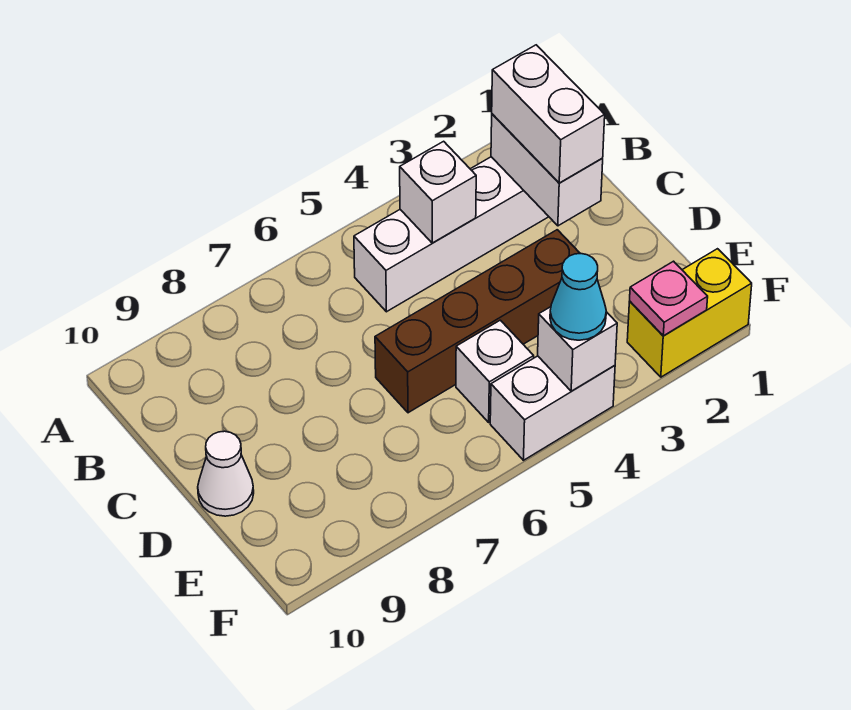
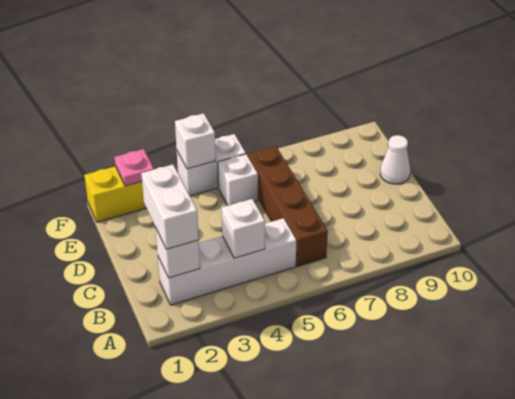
white brick B2:C2 level 2 -> white brick B2 level 2
brown brick D3:D6 level 1 -> brown brick B6:E6 level 1
cyan cone F4 level 3 -> none

